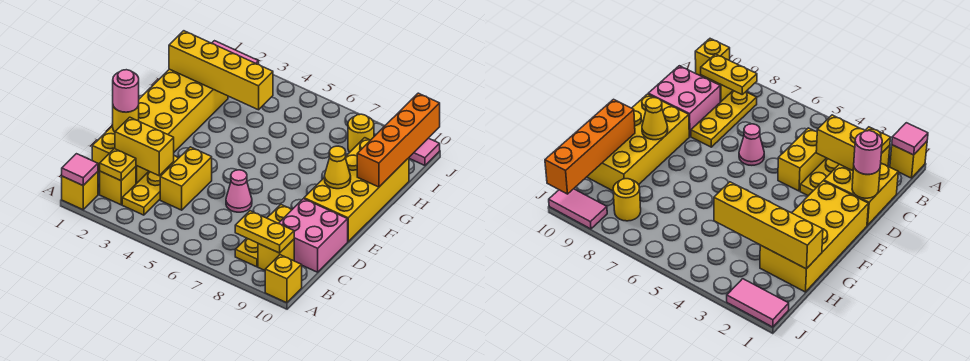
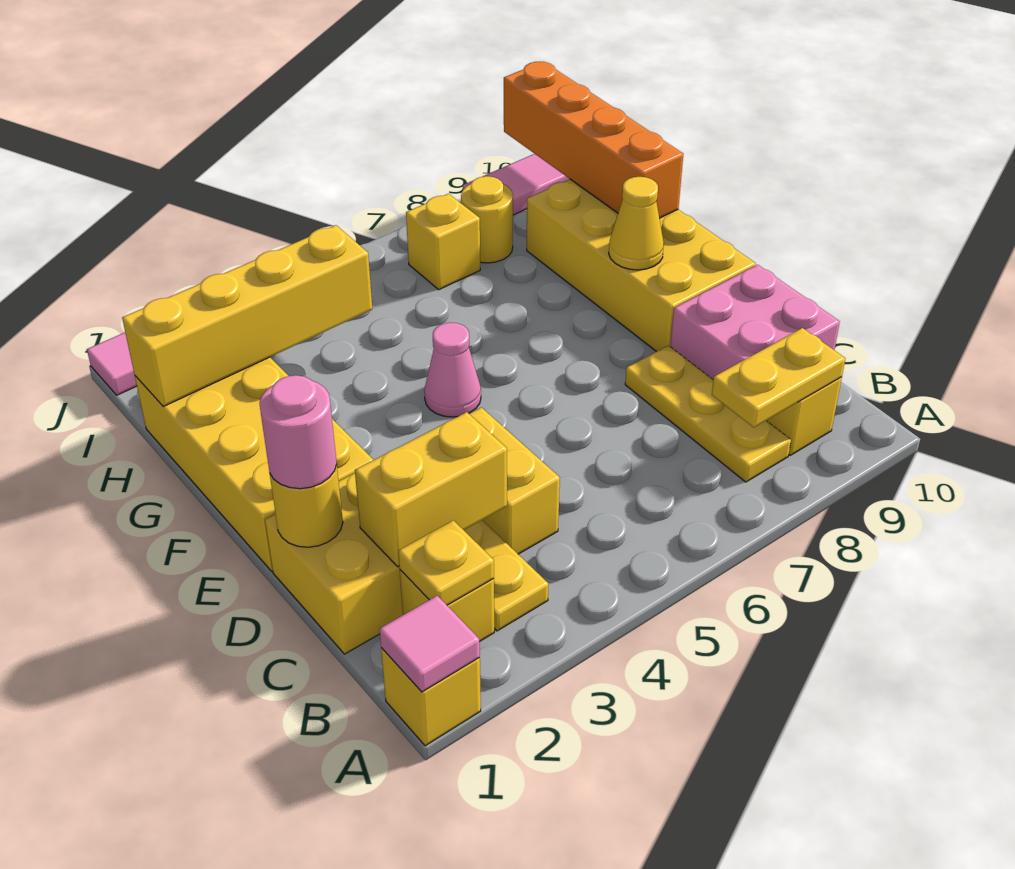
yellow brick A10 level 1 -> yellow brick I7 level 1
pink cone D6 level 1 -> pink cone F5 level 1

